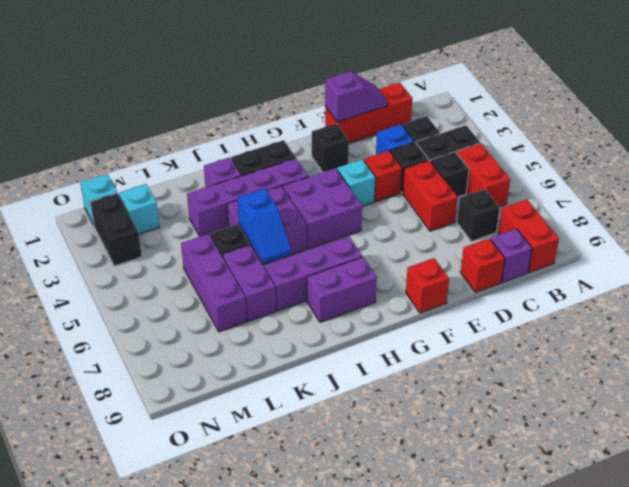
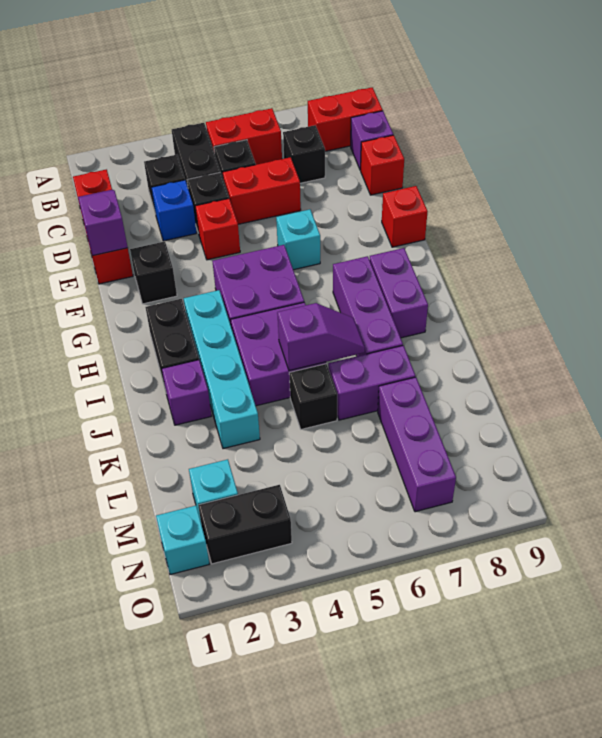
cyan brick F4 level 1 -> cyan brick F6 level 1
purple brick H3:K3 level 1 -> cyan brick H3:K3 level 1
blue slope J5:J6 level 2 top 5 -> purple slope J5:J6 level 2 top 5
purple brick L5:L7 level 1 -> purple brick L7:N7 level 1

